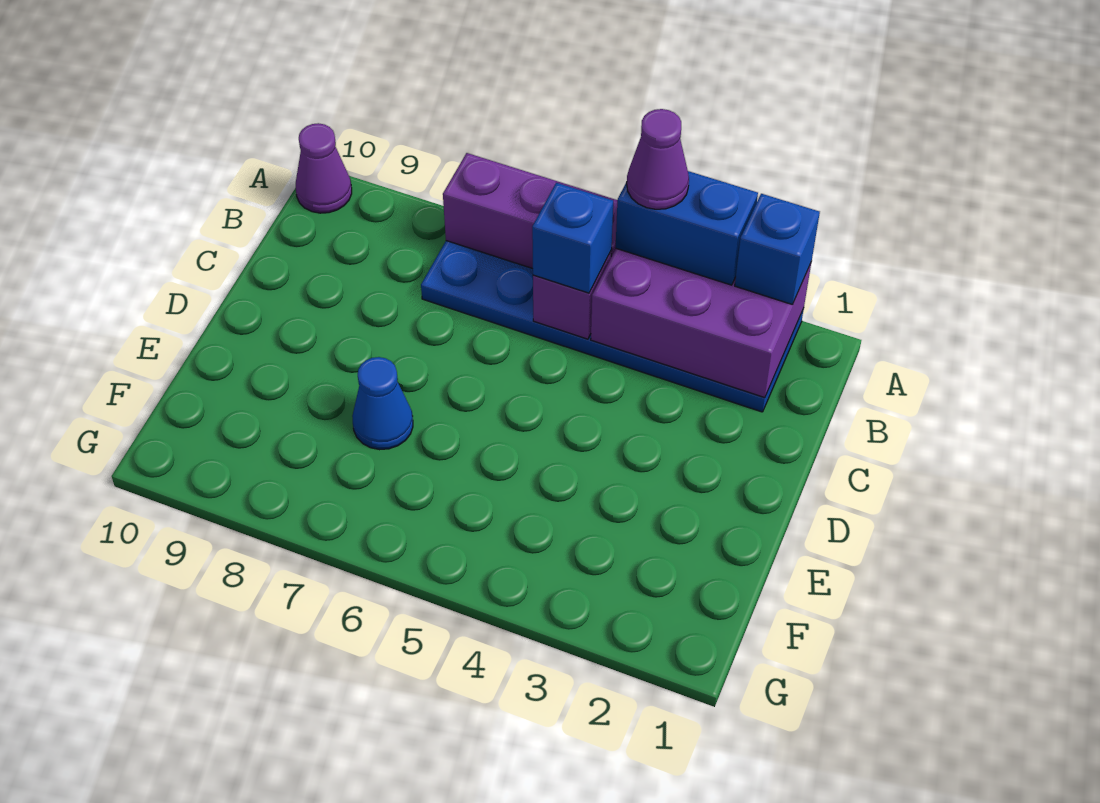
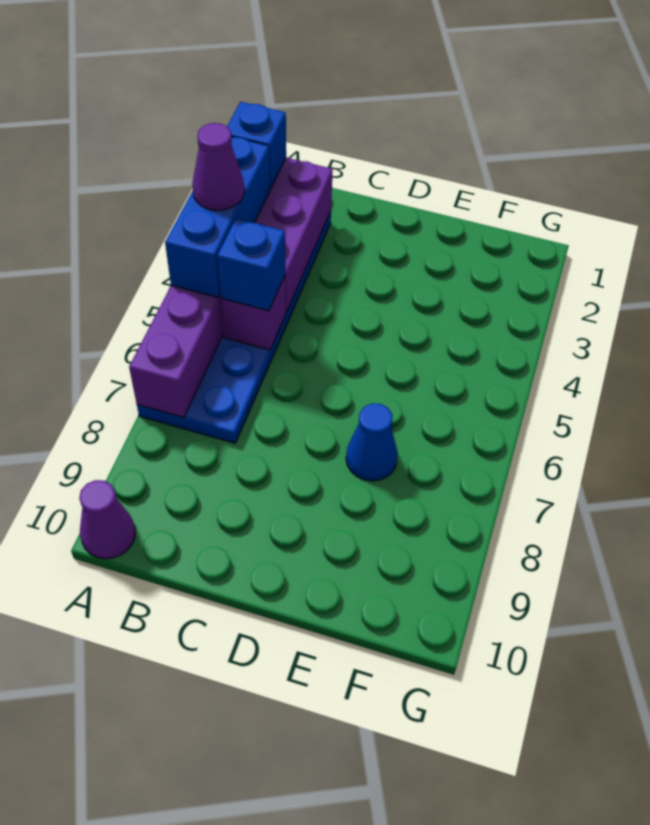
blue brick A3:A4 level 3 -> blue brick A3:A5 level 3

